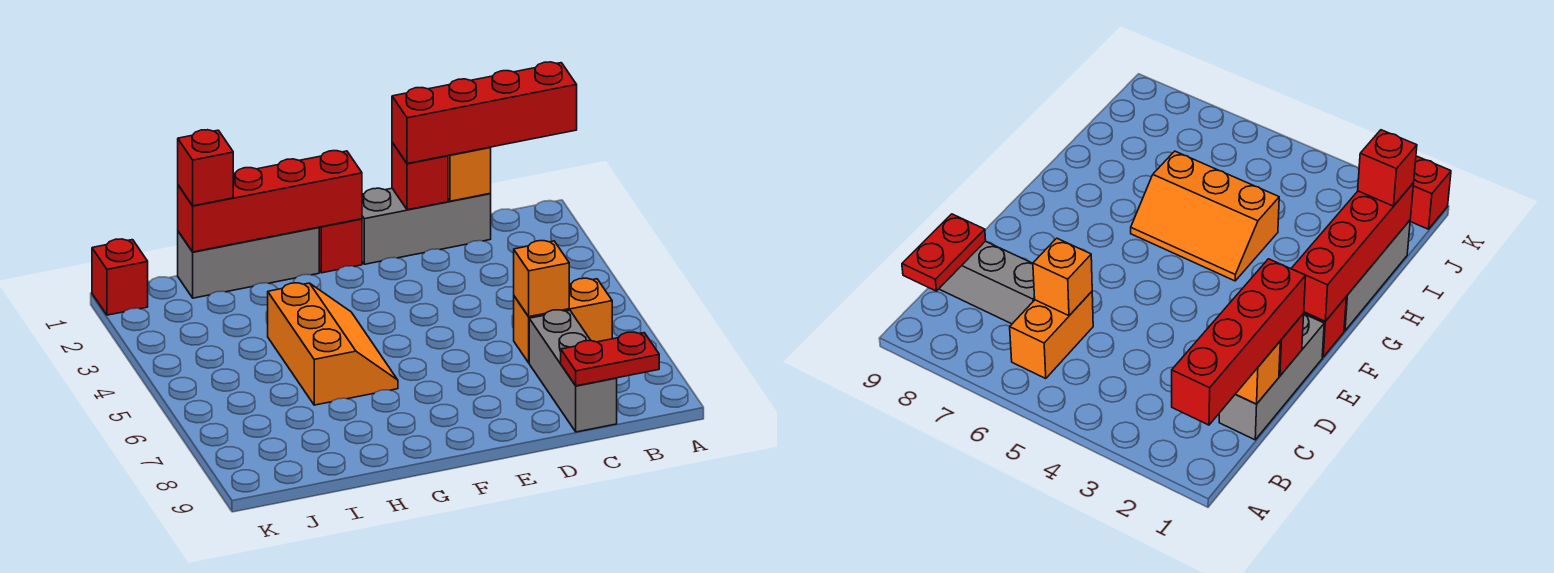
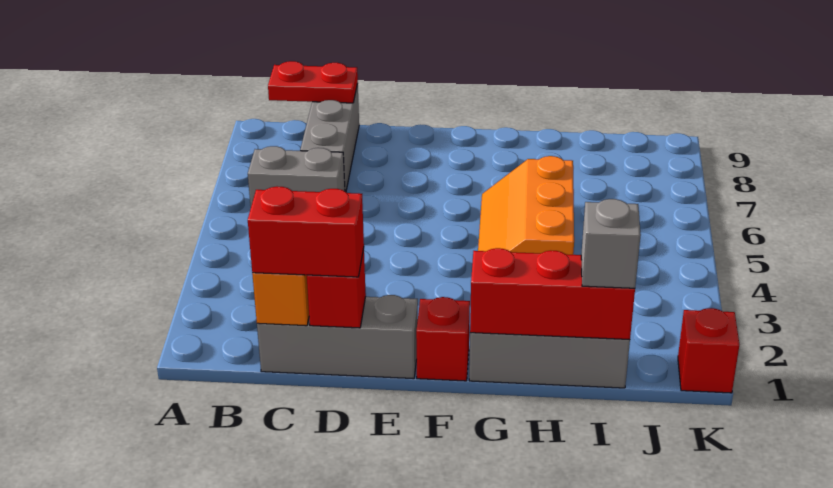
red brick A1:D1 level 3 -> red brick C1:D1 level 3
orange brick B6:C6 level 1 -> grey brick B6:C6 level 1
orange brick C6 level 2 -> none
red brick F1:I1 level 2 -> red brick G1:I1 level 2
red brick I1 level 3 -> grey brick I1 level 3

